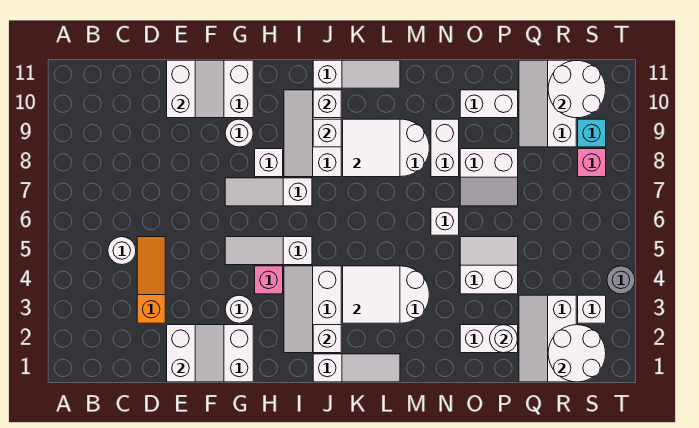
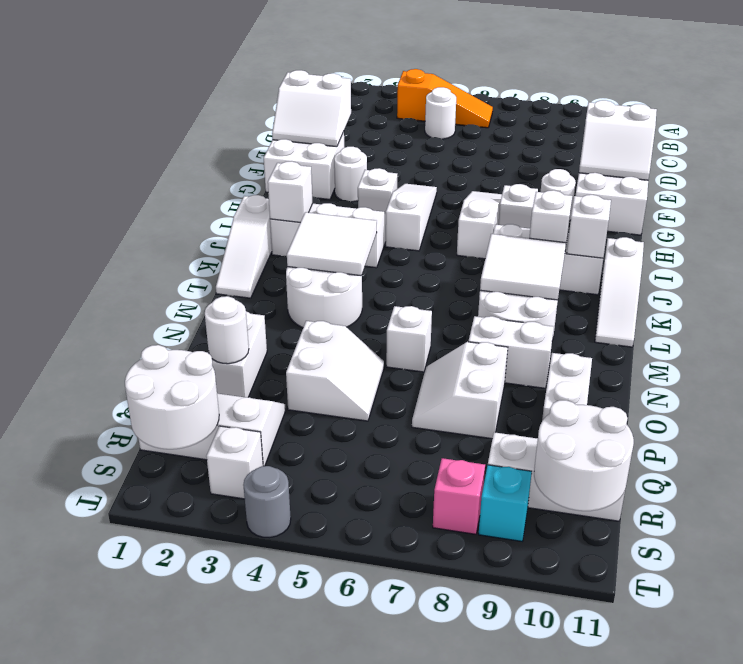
orange slope D3:D5 level 1 top 3 -> orange slope B4:B6 level 1 top 4
pink brick H4 level 1 -> white brick H4 level 1

